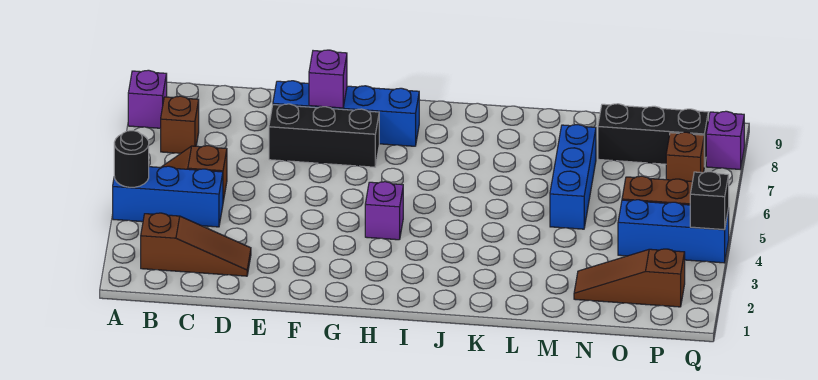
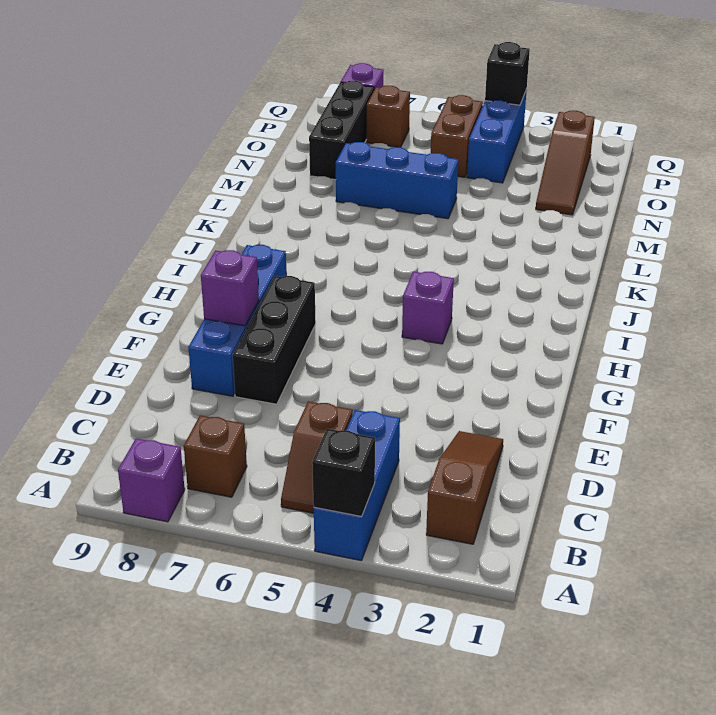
black round brick A4 level 2 -> black brick A4 level 2

